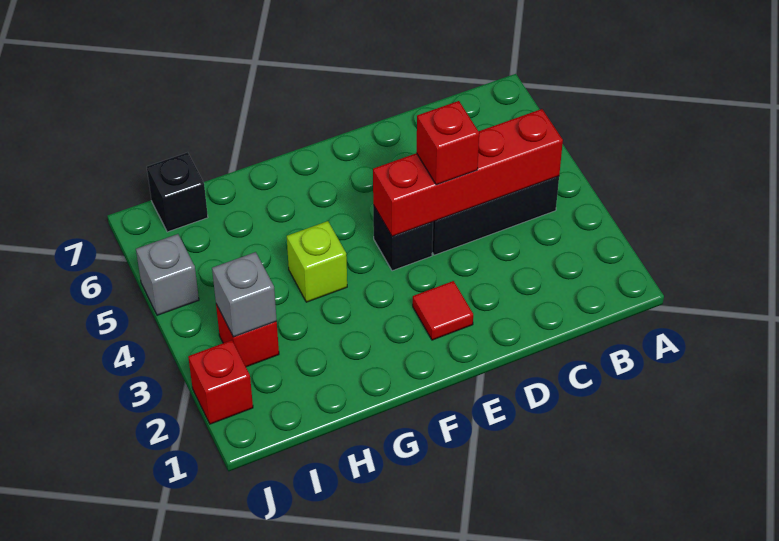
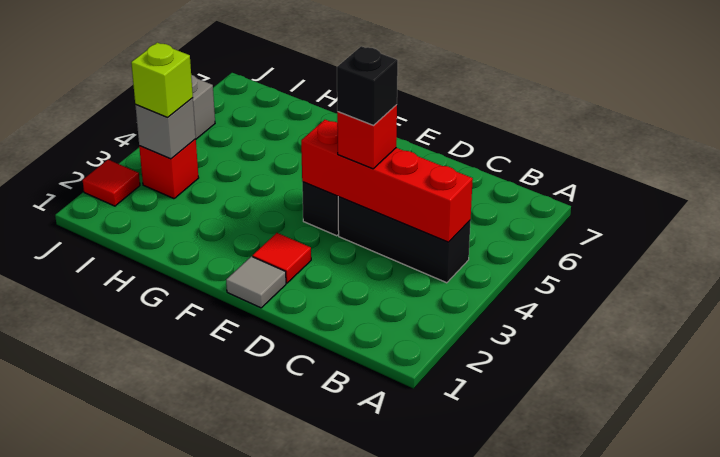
none -> grey tile E1 level 1
lime brick G4 level 1 -> lime brick I3 level 3
black brick I7 level 1 -> black brick D4 level 4
red brick J2 level 1 -> red tile J2 level 1

